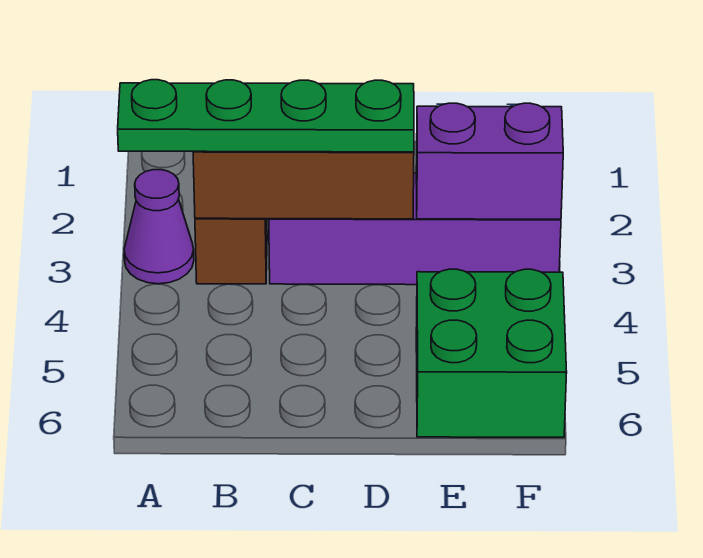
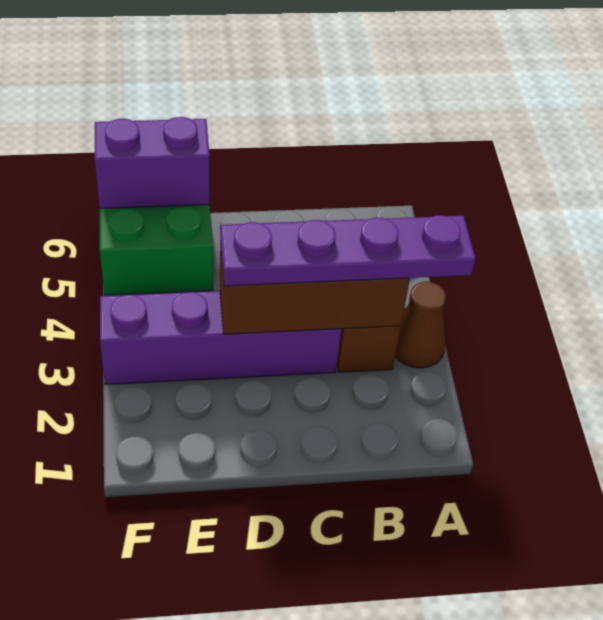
purple cone A3 level 1 -> brown cone A3 level 1
green plate A3:D3 level 3 -> purple plate A3:D3 level 3
purple brick E3:F3 level 2 -> purple brick E6:F6 level 2

